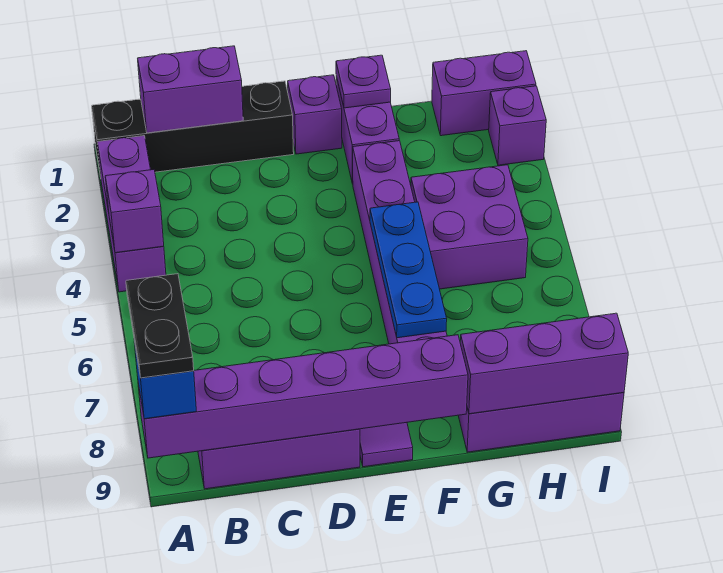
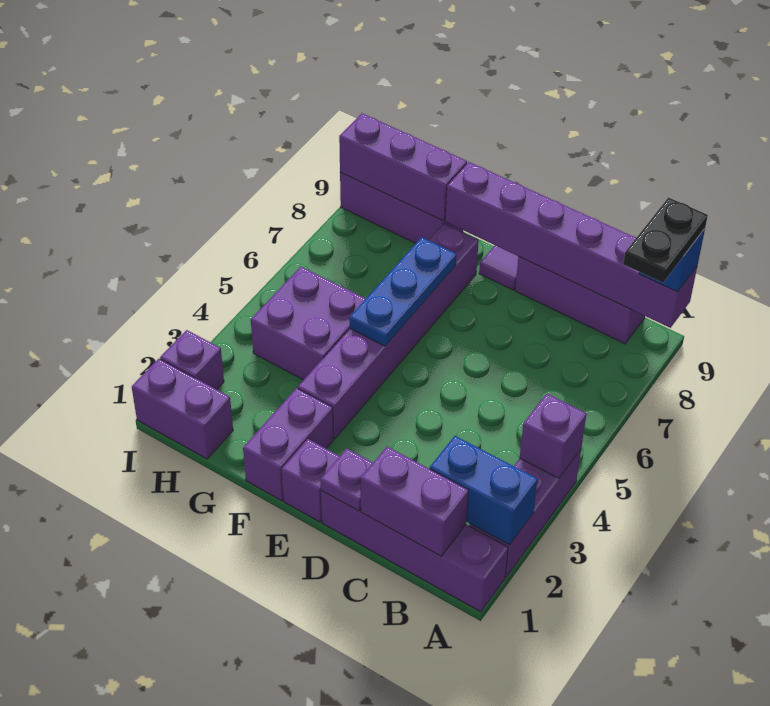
black brick A1:D1 level 1 -> purple brick A1:D1 level 1
none -> blue brick A2:B2 level 2
purple plate F1 level 2 -> purple plate D1 level 2

